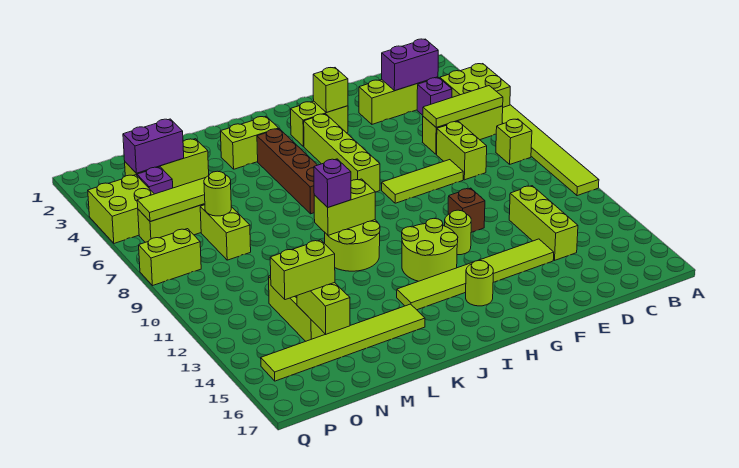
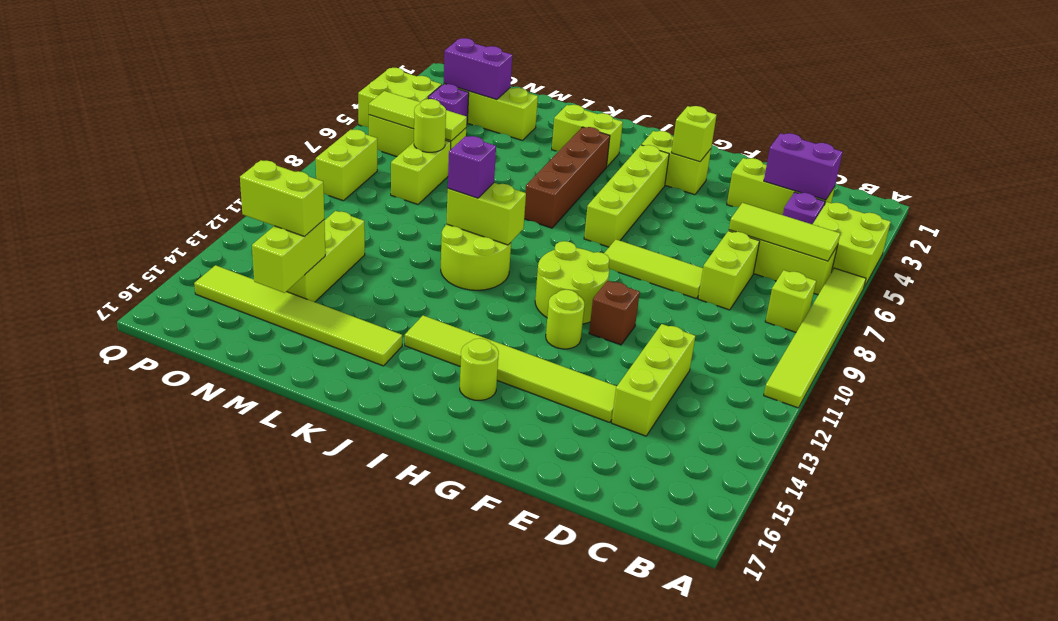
lime round brick H12:I13 level 1 -> lime round brick G10:H11 level 1
lime brick P8:Q8 level 1 -> lime brick P8:P9 level 1

